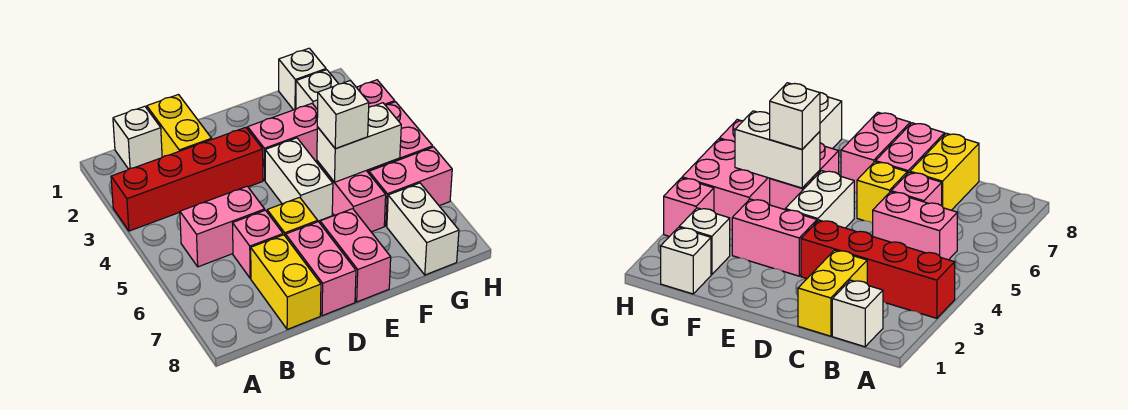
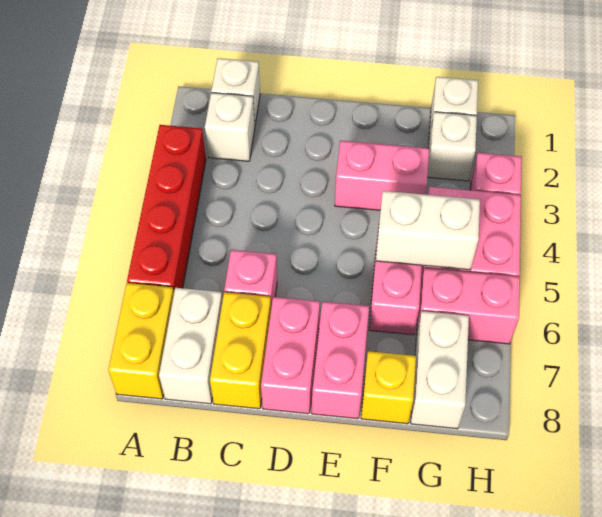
red brick A3:D3 level 1 -> red brick A3:A6 level 1
pink brick B5:C5 level 1 -> none
yellow brick C1:C2 level 1 -> yellow brick A7:A8 level 1
yellow brick D6 level 1 -> yellow brick F8 level 1
white brick E4:E5 level 1 -> white brick B7:B8 level 1
white brick F5 level 3 -> white brick B2 level 1

